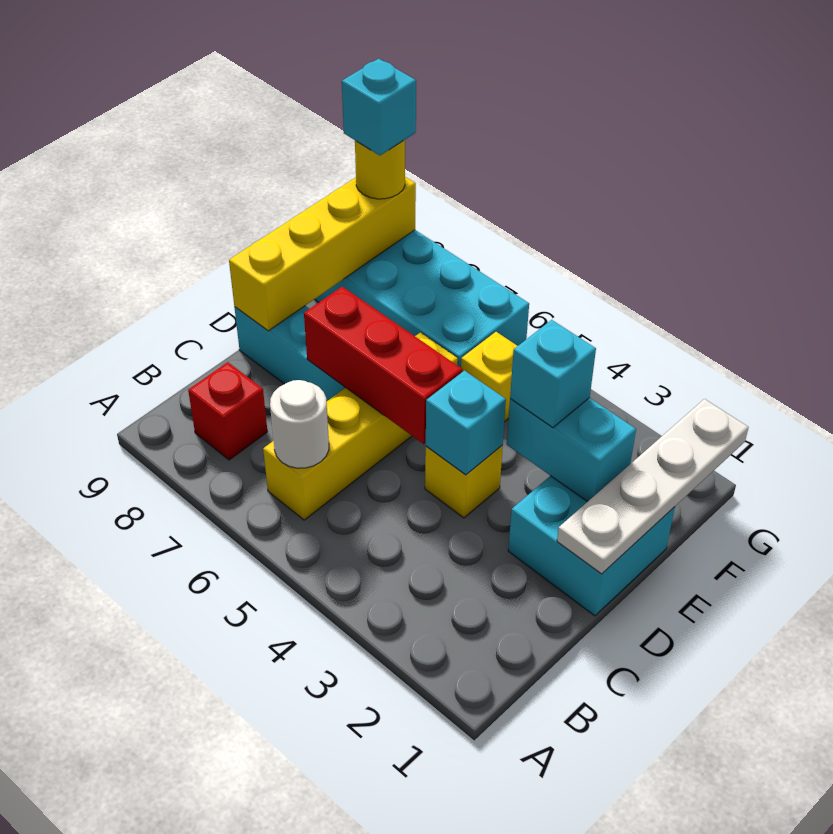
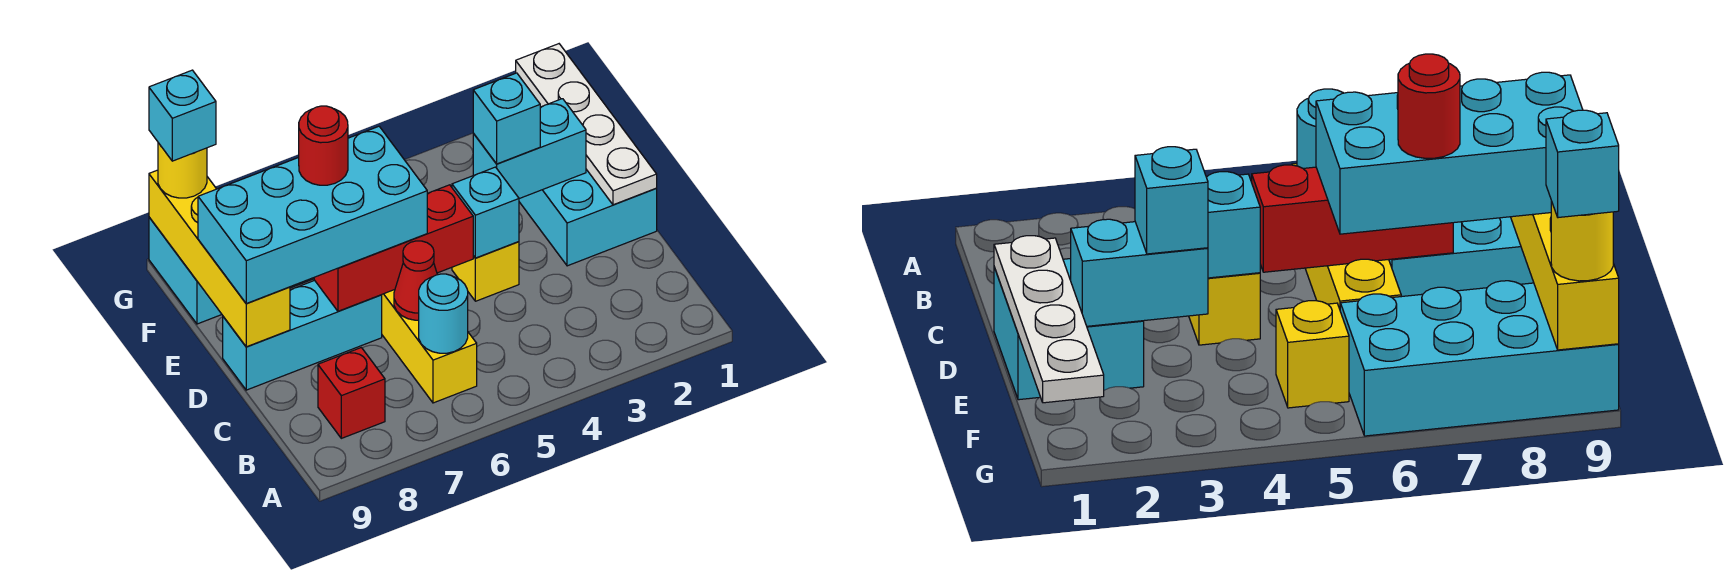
white round brick B6 level 2 -> cyan round brick B6 level 2
none -> red cone C6 level 2
none -> cyan brick D6:E9 level 3
none -> red round brick E7 level 4

